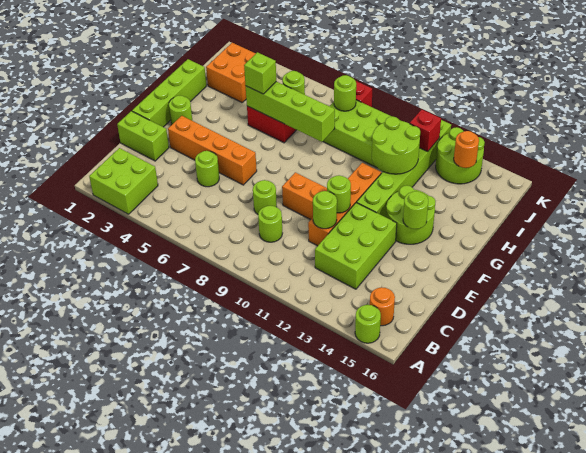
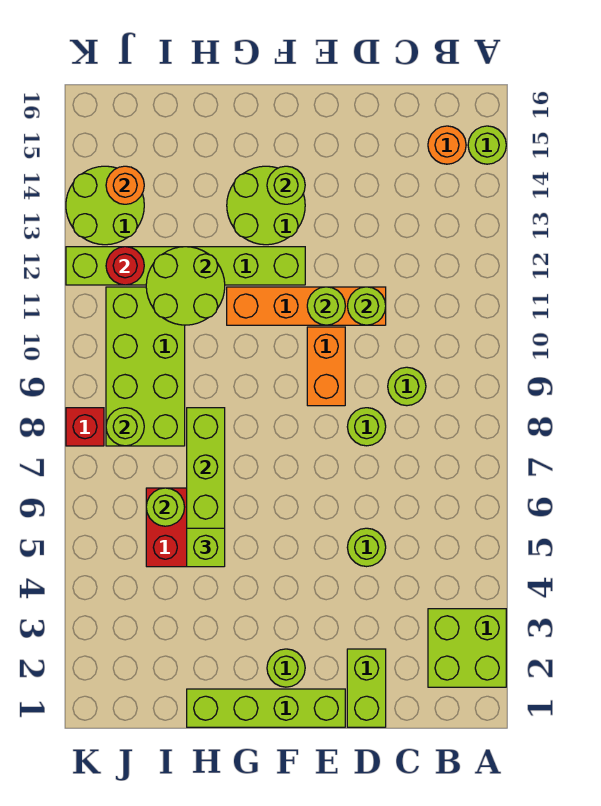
lime brick C12:E13 level 1 -> none
orange brick E3:E6 level 1 -> none
orange brick I2:J3 level 1 -> none
red brick J12 level 2 -> red round brick J12 level 2

